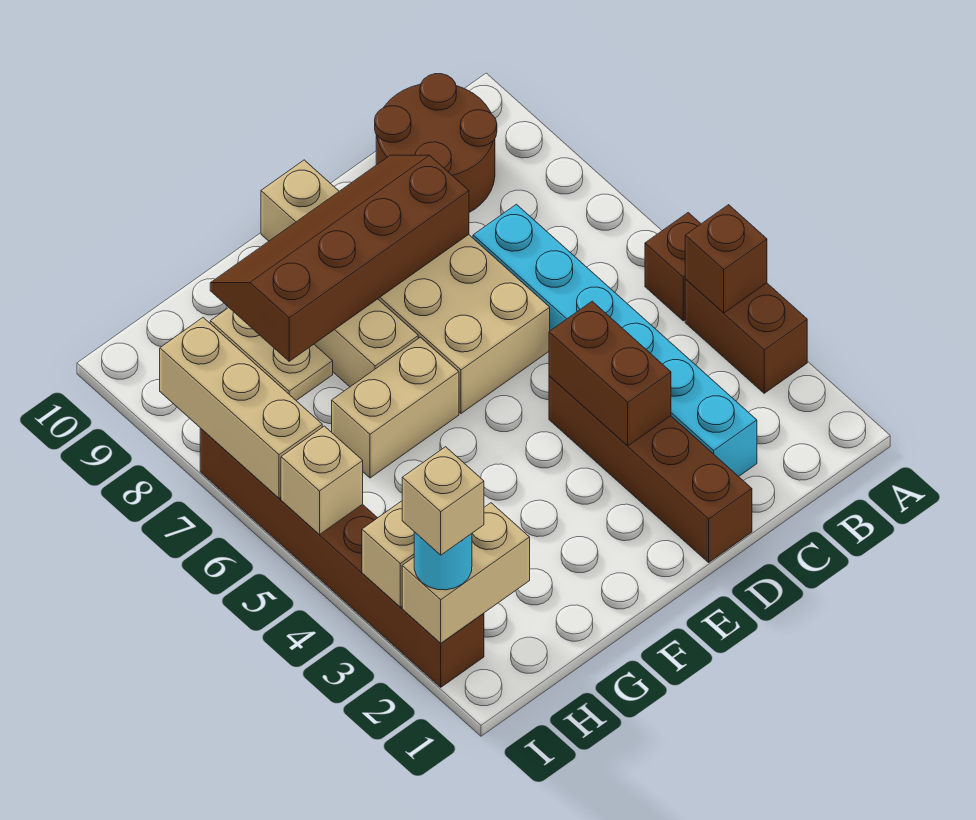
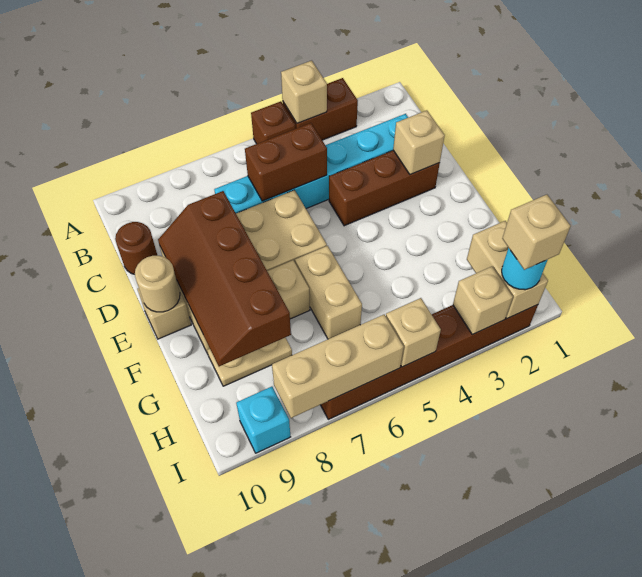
brown brick A4 level 2 -> tan brick A4 level 2
brown round brick B9:C10 level 1 -> brown round brick C10 level 1
brown brick D1:D4 level 1 -> brown brick D2:D4 level 1
none -> tan brick D2 level 2
brown brick D3:D4 level 2 -> brown brick C5:C6 level 2
none -> tan round brick E10 level 2
none -> cyan brick I9 level 1

